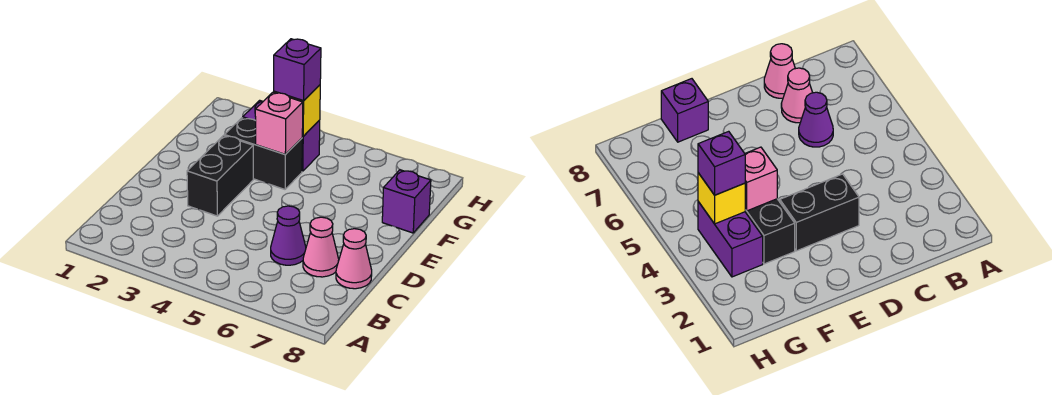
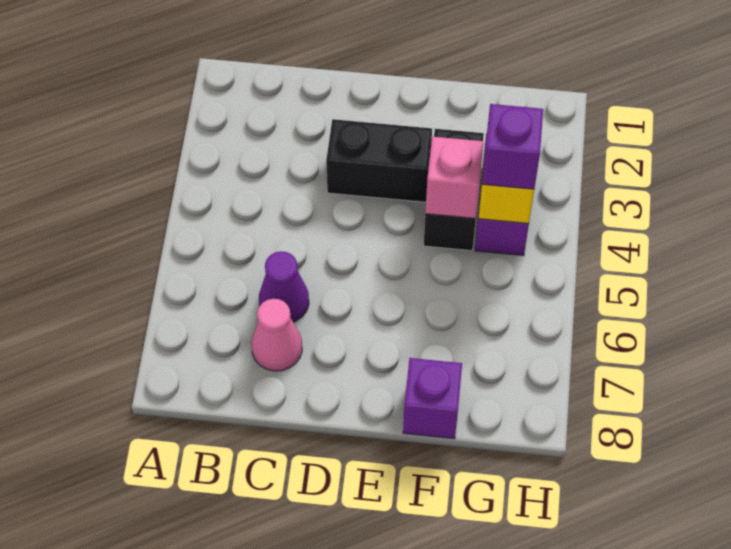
pink cone C8 level 1 -> none

